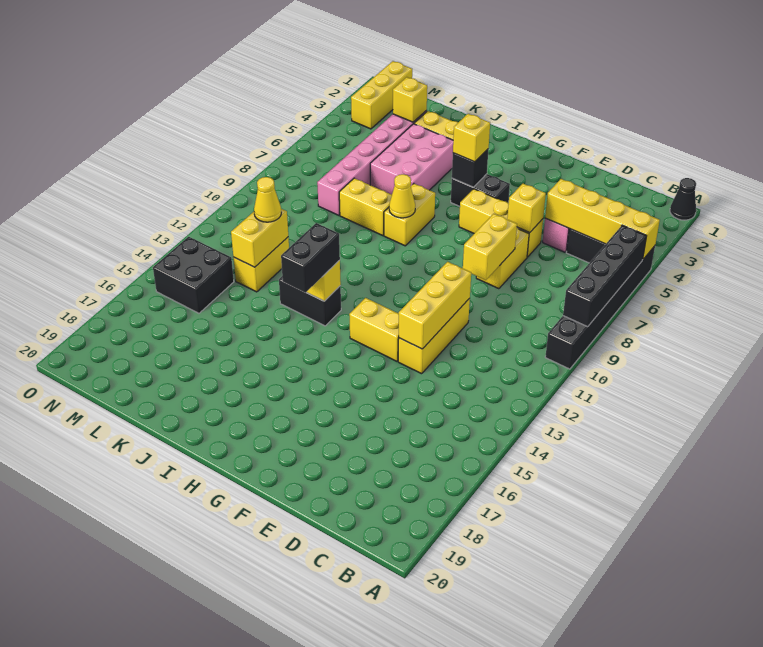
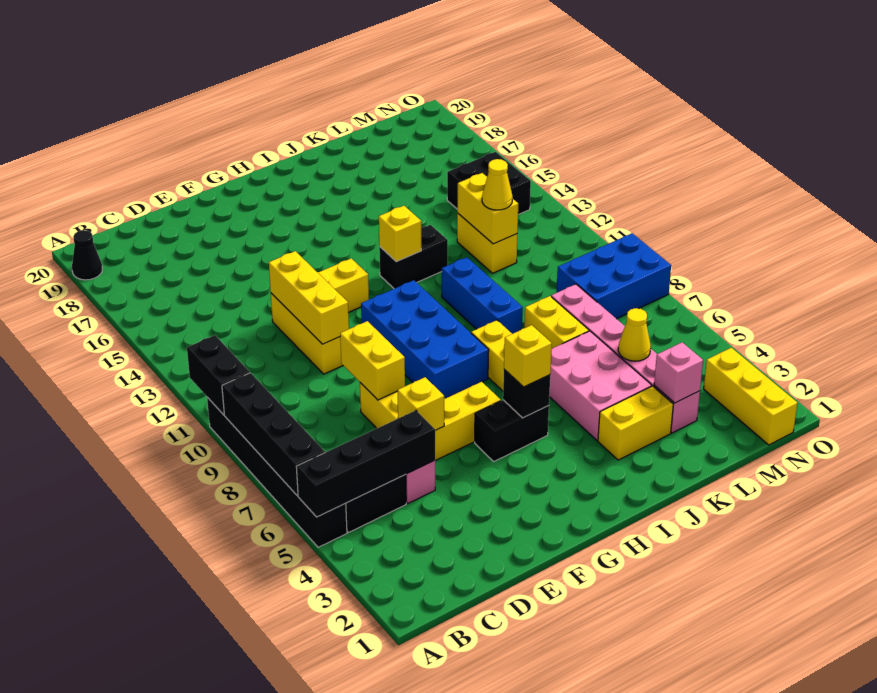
black cone A1 level 1 -> black cone A19 level 1
yellow brick A5:D5 level 2 -> black brick A5:D5 level 2
none -> blue brick G8:H11 level 1
yellow cone I8 level 2 -> yellow cone L5 level 2
black brick I13:I14 level 3 -> black brick A10:A11 level 2
yellow brick J8:K8 level 1 -> yellow brick K7:K8 level 1
none -> blue brick J9:J11 level 1
yellow brick L3 level 2 -> pink brick L3 level 2
none -> blue brick M8:O9 level 1

